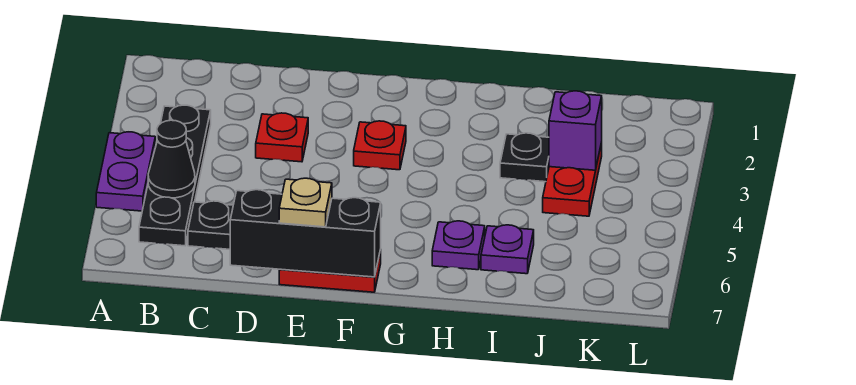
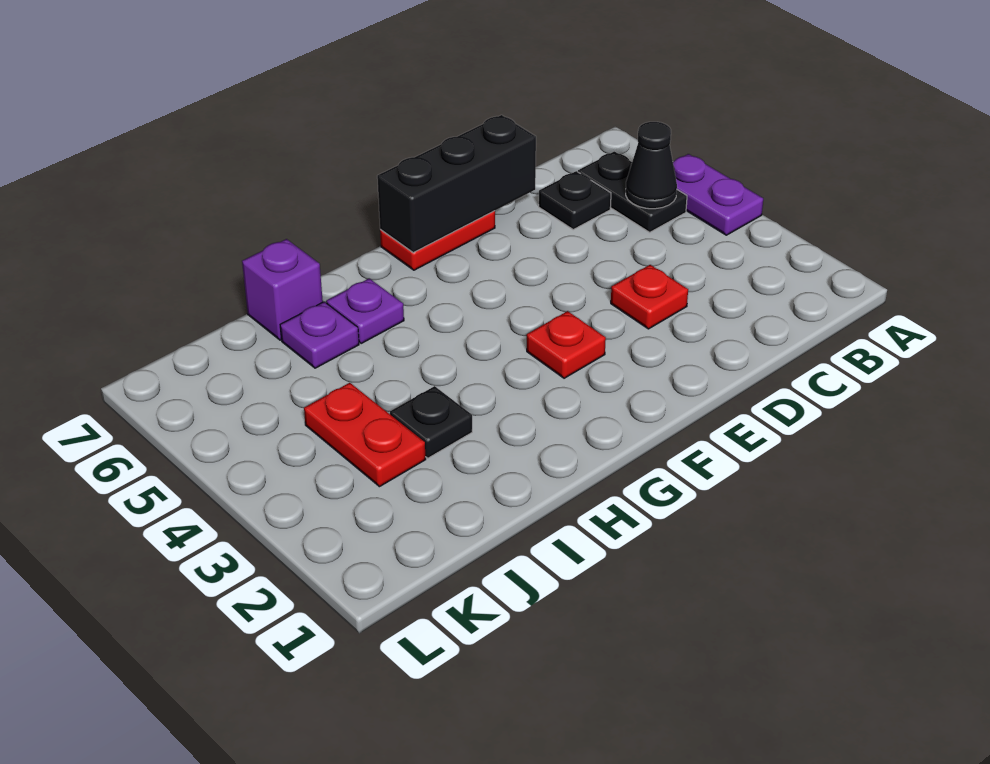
black plate B3:B6 level 1 -> black plate B5:B6 level 1
tan plate E7 level 3 -> none
purple brick J3 level 2 -> purple brick I7 level 1

